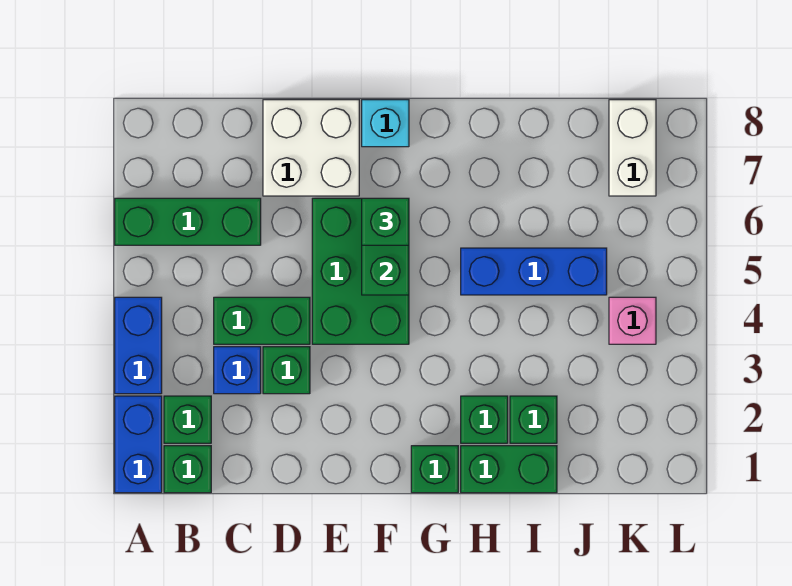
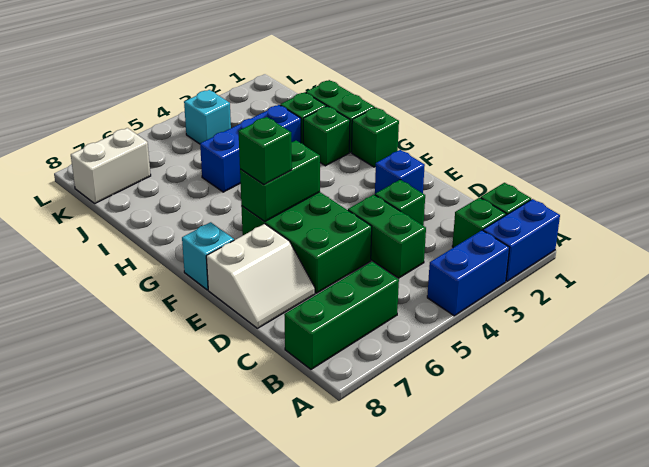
green brick A6:C6 level 1 -> green brick B6:B8 level 1
blue brick C3 level 1 -> blue brick E2 level 1
white brick D7:E8 level 1 -> white slope D7:E8 level 1 top E
green brick E4:F6 level 1 -> green brick D5:F6 level 1
blue brick H5:J5 level 1 -> blue brick I3:I5 level 1
pink brick K4 level 1 -> cyan brick K4 level 1

